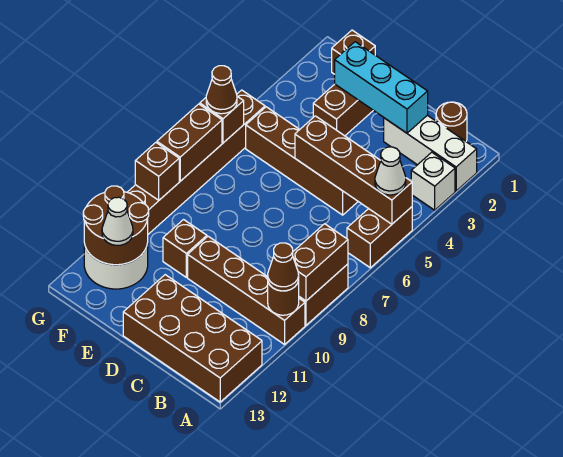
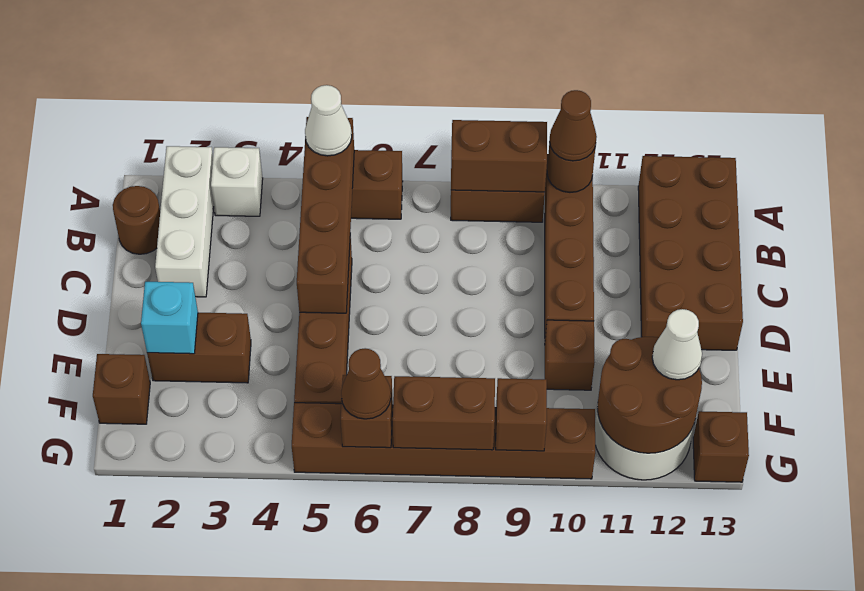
cyan brick C2:E2 level 2 -> cyan brick E2 level 2
none -> brown brick G13 level 1

